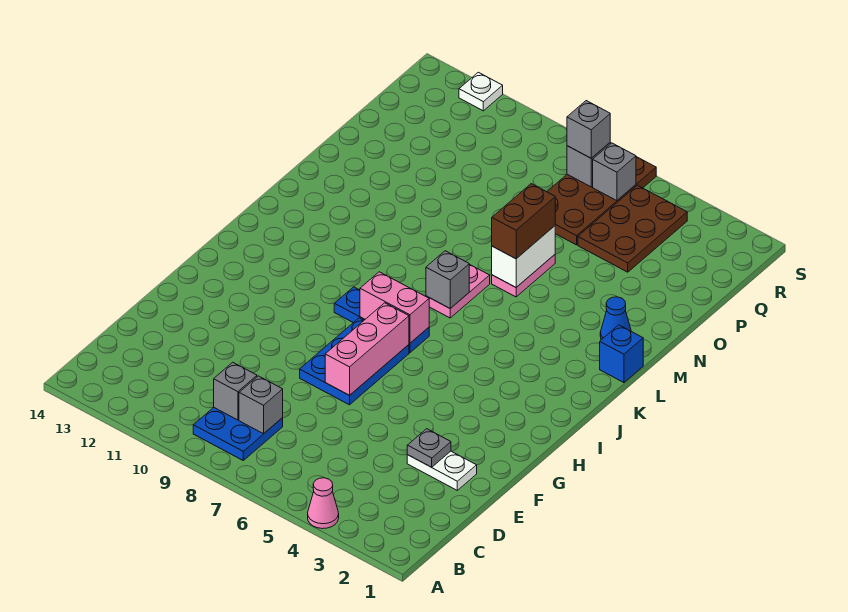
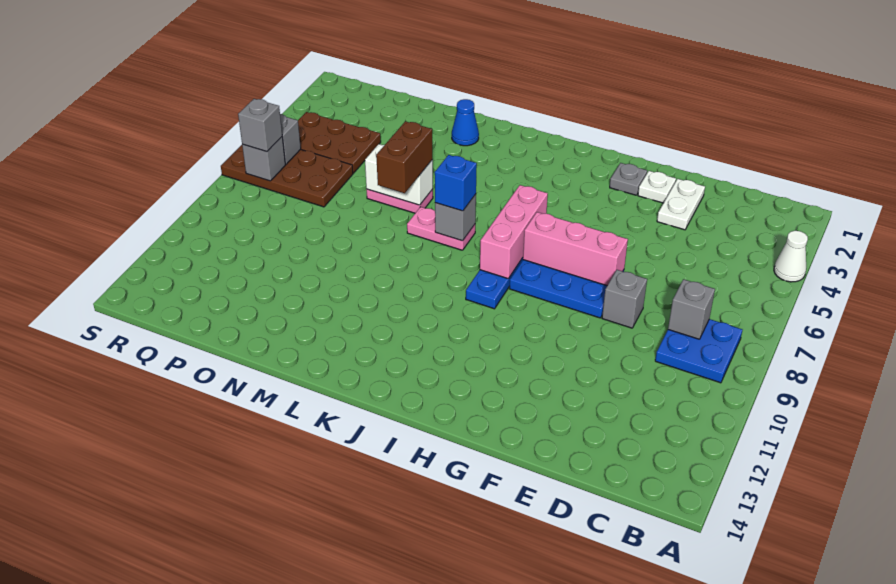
pink cone A4 level 1 -> white cone A4 level 1
grey brick C9 level 2 -> grey brick E8 level 1
grey plate E3 level 2 -> grey plate G2 level 1
pink brick I7:I8 level 2 -> pink brick I6:I8 level 2
blue brick L1 level 1 -> blue brick K7 level 3
brown brick M6:N6 level 3 -> brown brick M6:M7 level 3
white plate S12 level 1 -> white plate F2 level 1

